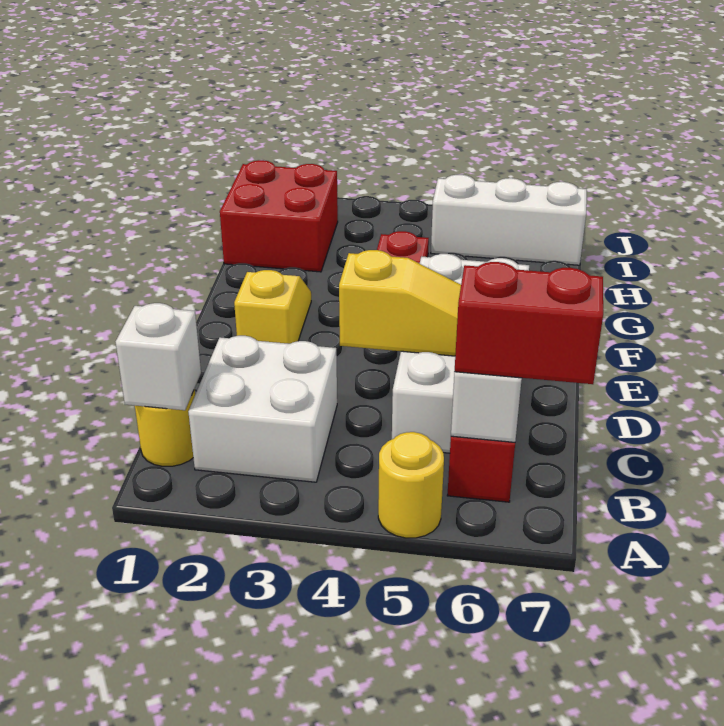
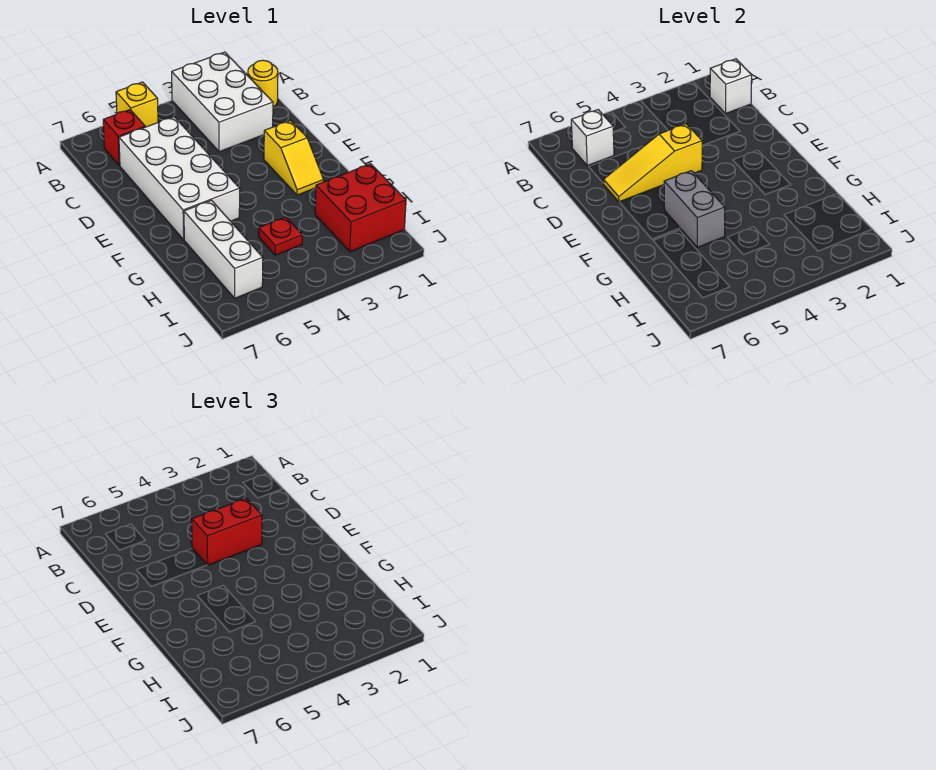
yellow round brick A5 level 1 -> yellow brick A5 level 1
white brick B2:C3 level 1 -> white brick A2:C3 level 1
red brick B6:B7 level 3 -> red brick D3:D4 level 3
none -> grey brick F5:G5 level 2
white brick I5:I7 level 1 -> white brick G6:I6 level 1

